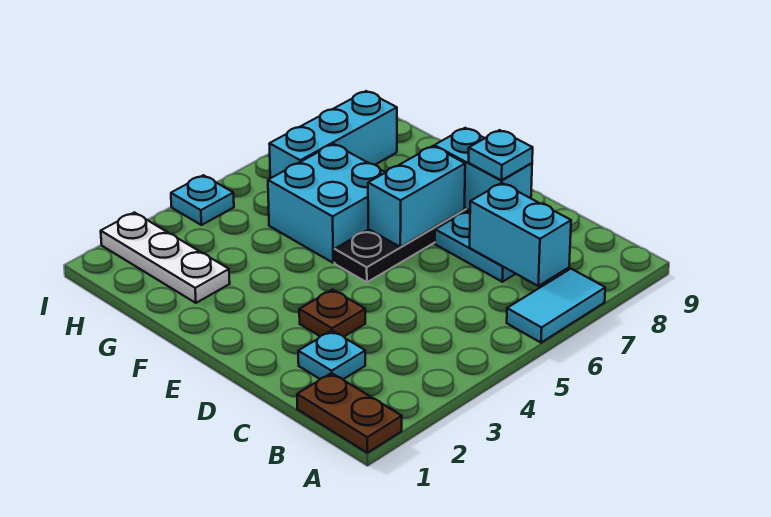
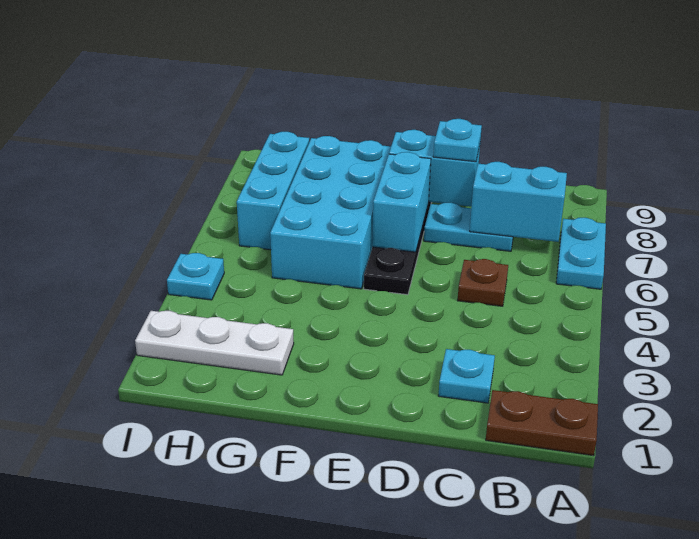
cyan tile A6:A7 level 1 -> cyan plate A6:A7 level 1
brown plate D3 level 1 -> brown plate C5 level 1
cyan brick F5:G6 level 1 -> cyan brick F5:G8 level 1

